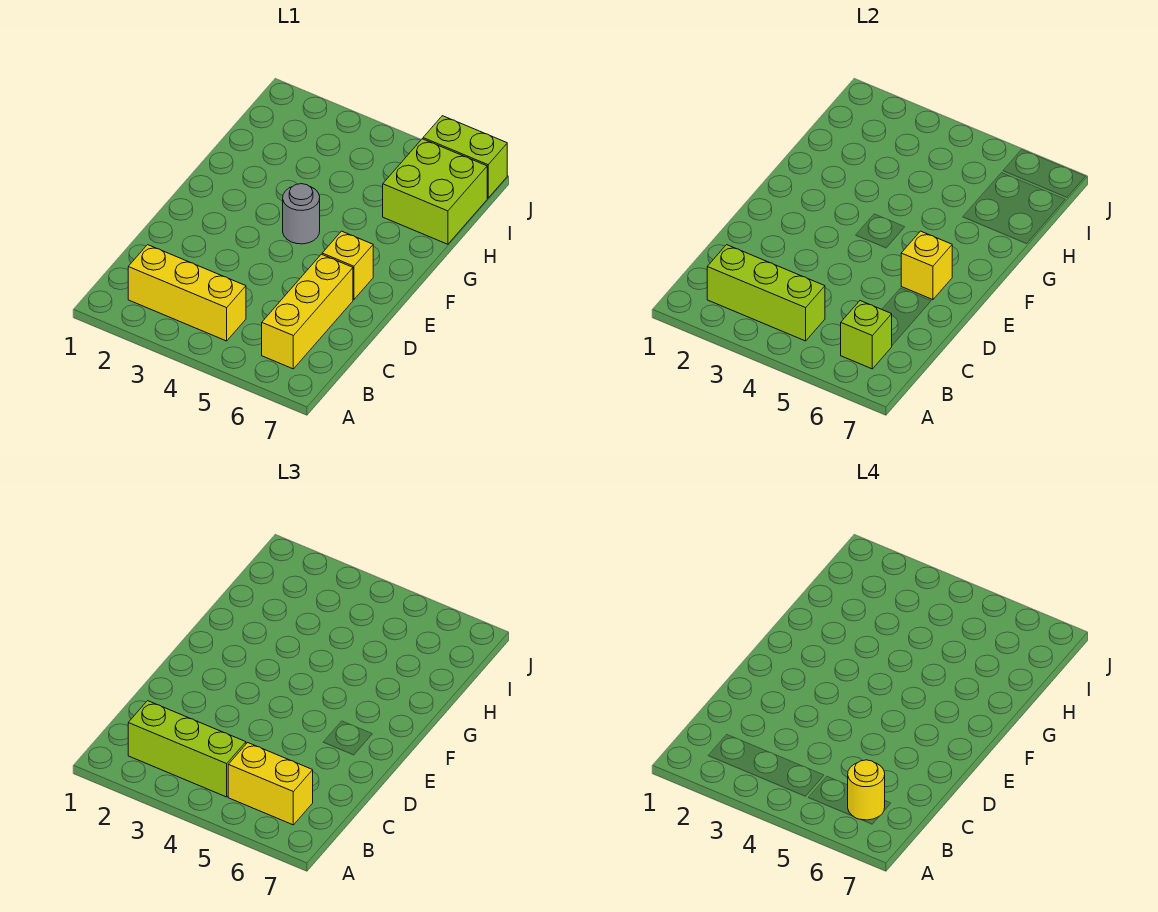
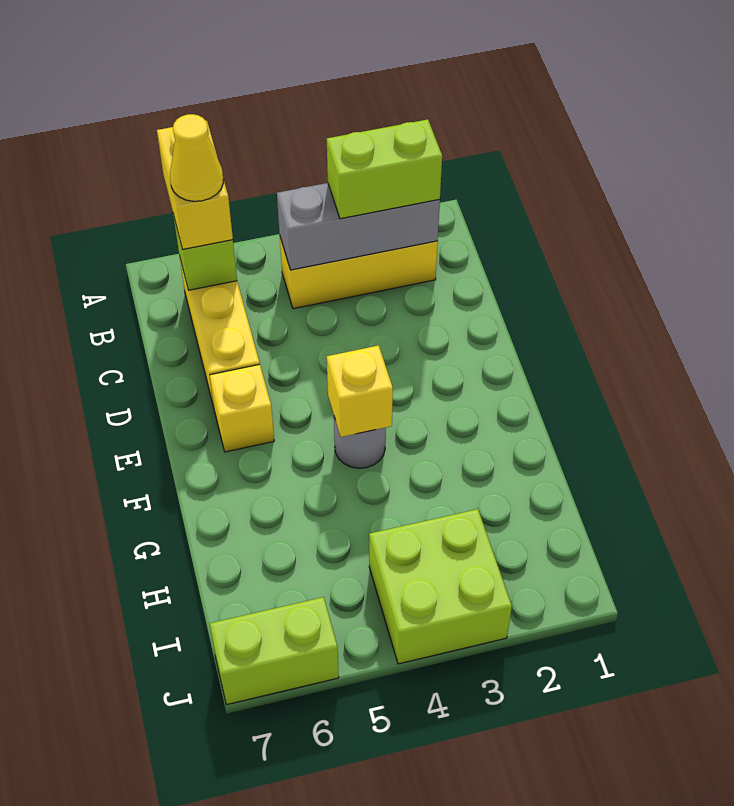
lime brick B2:B4 level 2 -> grey brick B2:B4 level 2
lime brick B2:B4 level 3 -> lime brick B2:B3 level 3
yellow brick B5:B6 level 3 -> yellow brick A6:B6 level 3
yellow round brick B6 level 4 -> yellow cone B6 level 4
yellow brick E6 level 2 -> yellow brick F4 level 2
lime brick H6:I7 level 1 -> lime brick I3:J4 level 1

